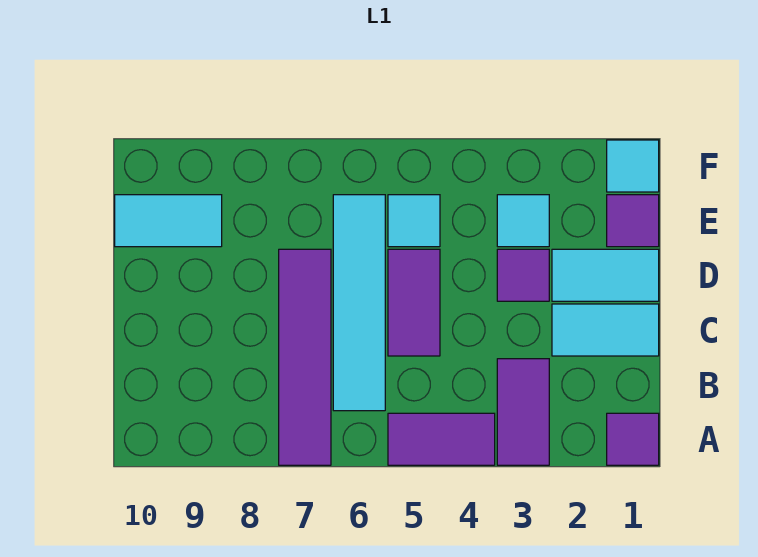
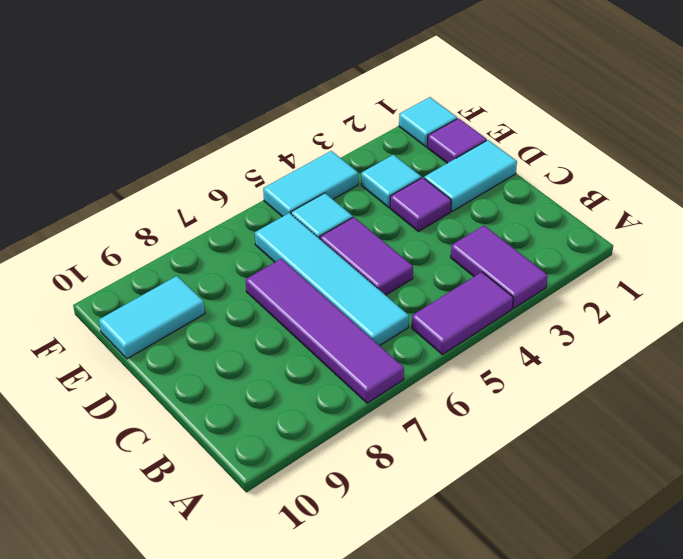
purple tile A1 level 1 -> none
cyan tile C1:C2 level 1 -> cyan tile F4:F5 level 1

